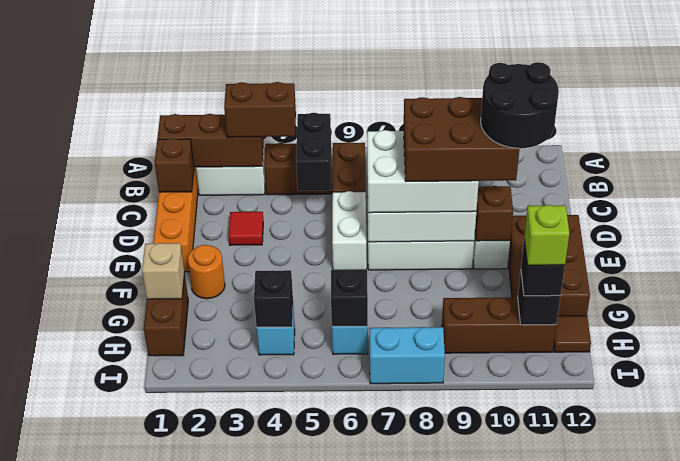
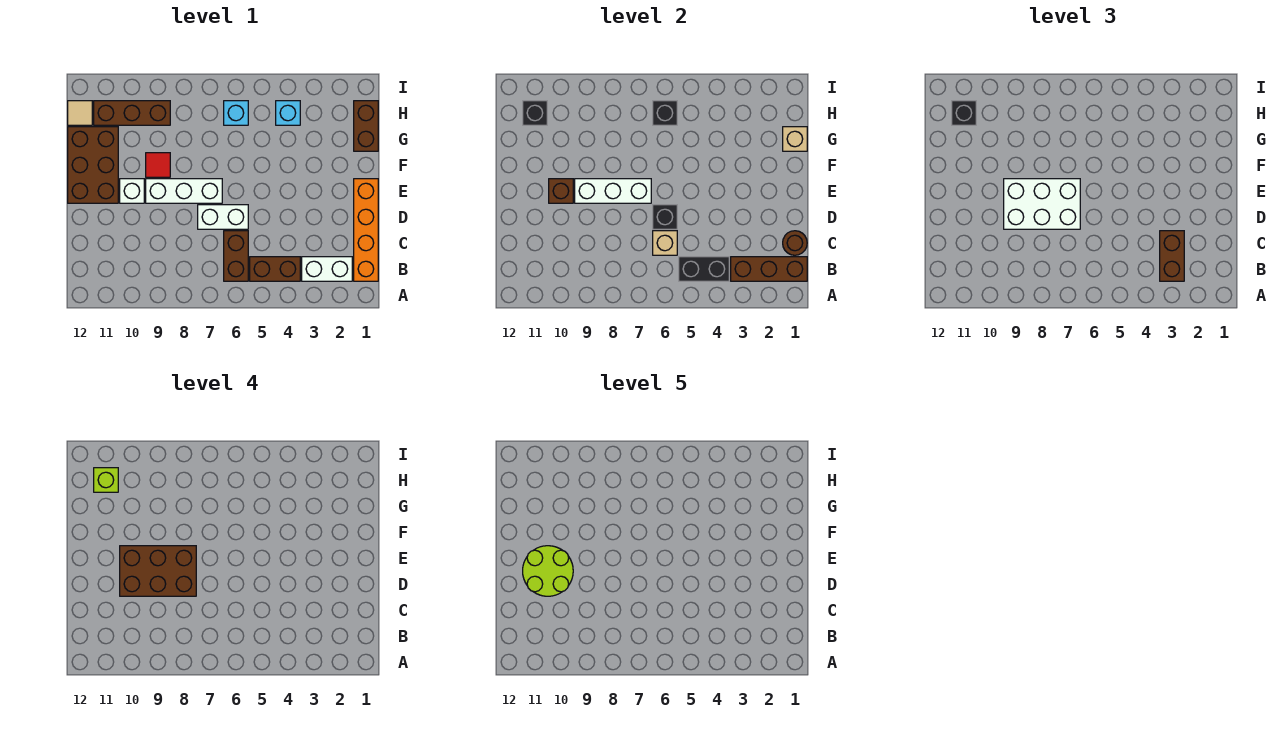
brown brick B3:B4 level 3 -> brown brick B3:C3 level 3
black brick B5:C5 level 2 -> black brick B4:B5 level 2
brown brick C1 level 2 -> brown round brick C1 level 2
none -> tan brick C6 level 2
red tile D3 level 1 -> red tile F9 level 1
white brick D6:E6 level 1 -> white brick D6:D7 level 1
black round brick D10:E11 level 5 -> lime round brick D10:E11 level 5
orange round brick F2 level 1 -> none
black brick H4 level 2 -> black brick D6 level 2
brown tile H12 level 1 -> tan tile H12 level 1
cyan brick I7:I8 level 1 -> none

